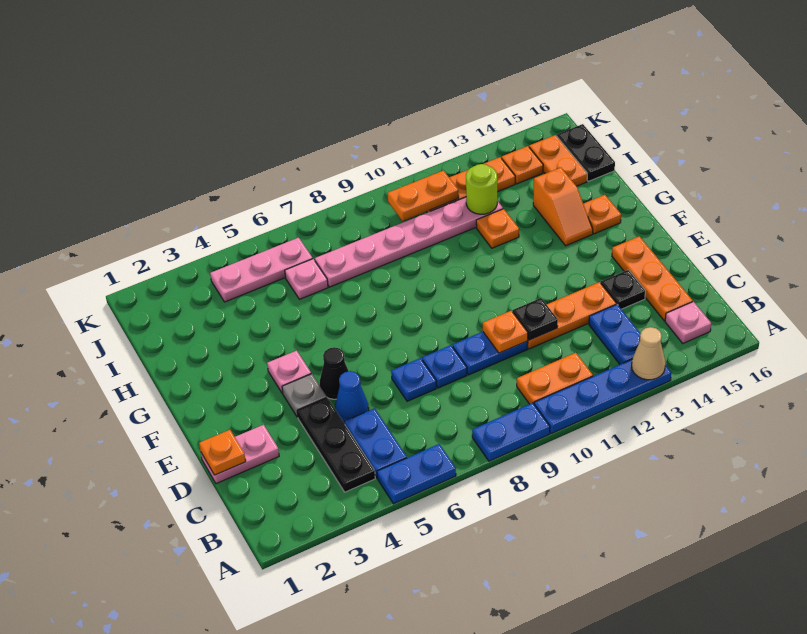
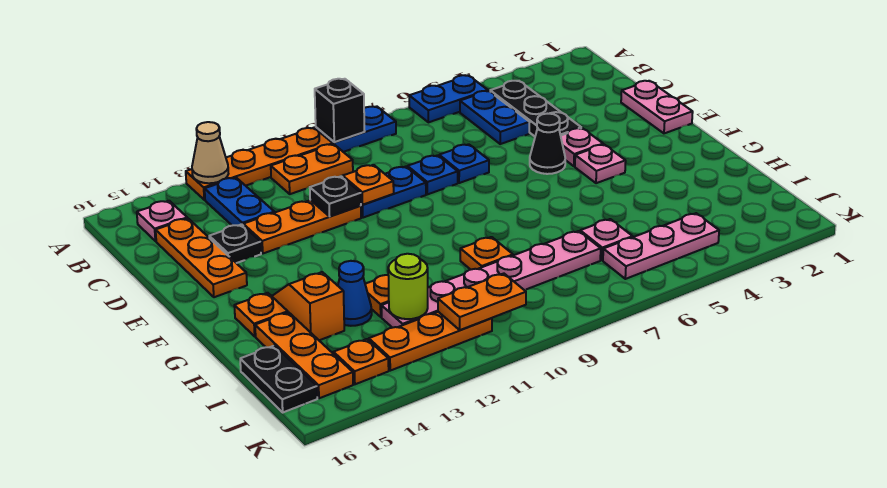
none -> black brick A9 level 2
blue plate A10:A13 level 1 -> orange plate A10:A13 level 1
pink plate D1:D2 level 1 -> pink plate D1:E1 level 1
orange plate D1 level 2 -> orange plate H9 level 1
blue cone D5 level 1 -> blue cone H13 level 1
grey plate E4 level 1 -> pink plate E4 level 1
orange plate I15:J15 level 1 -> orange plate H15:J15 level 1

